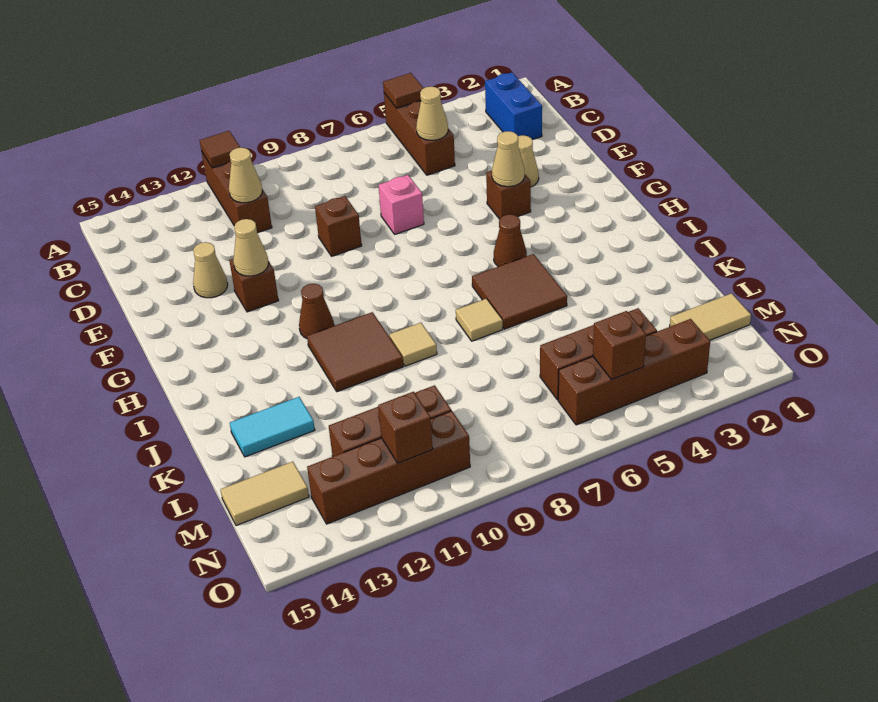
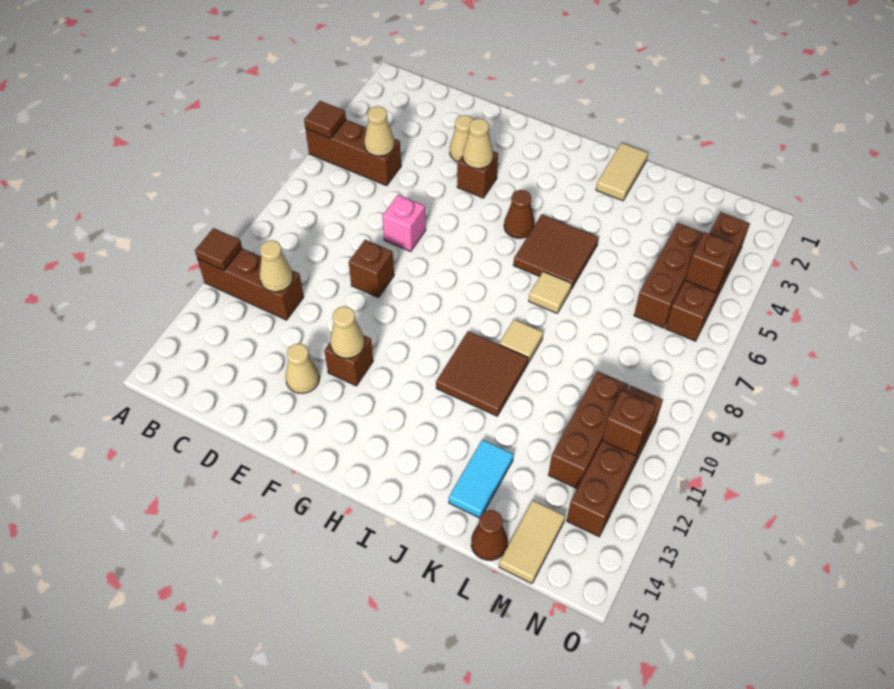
blue brick B2:C2 level 1 -> none
brown cone H11 level 1 -> brown cone L15 level 1
tan tile M1:M2 level 1 -> tan tile J1:J2 level 1

